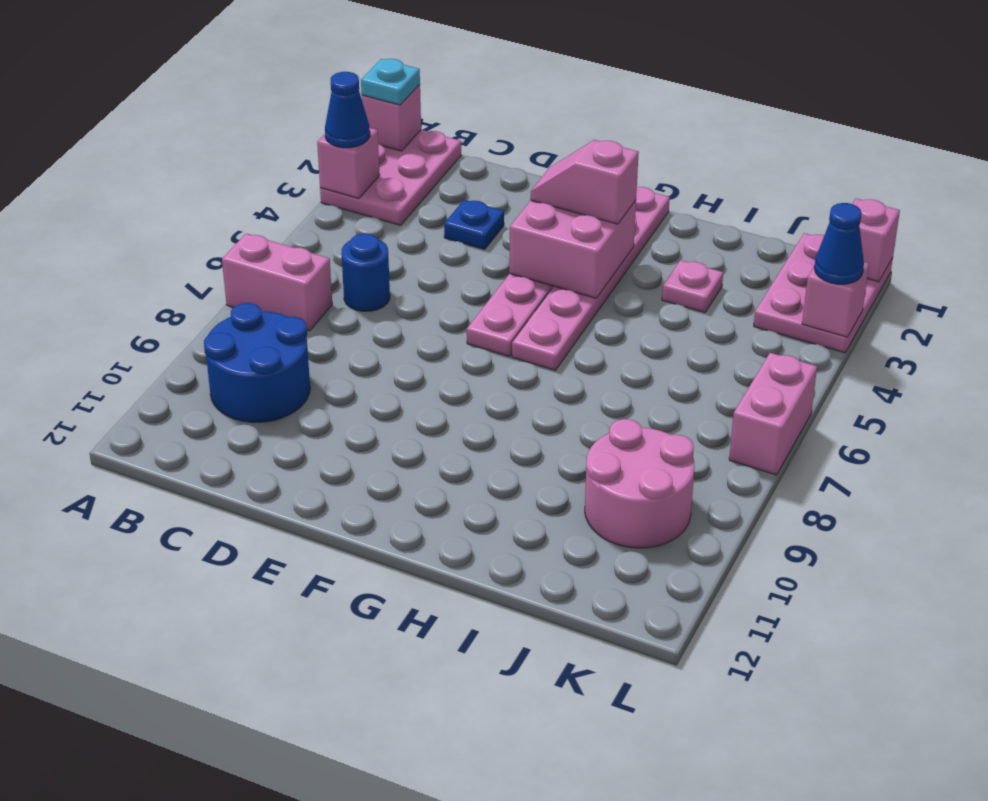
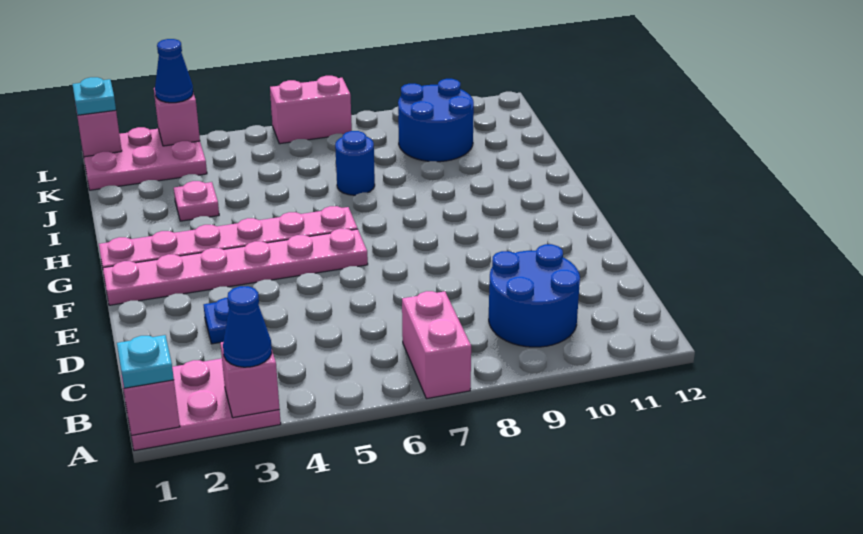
blue round brick C6 level 1 -> blue round brick I7 level 1
pink brick F3:G4 level 2 -> none
pink slope F3:G3 level 3 top G -> none
pink round brick J9:K10 level 1 -> blue round brick J9:K10 level 1
none -> cyan plate L1 level 3

